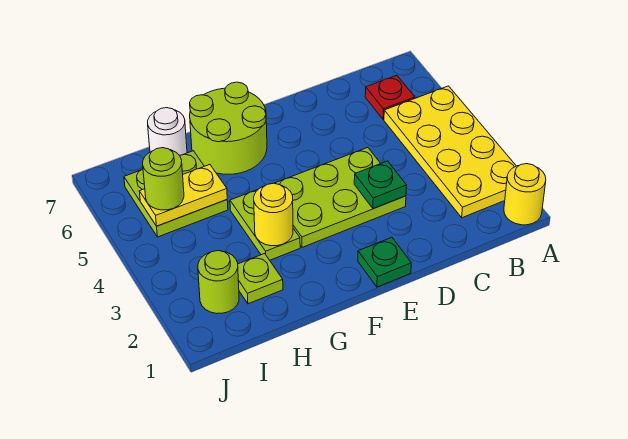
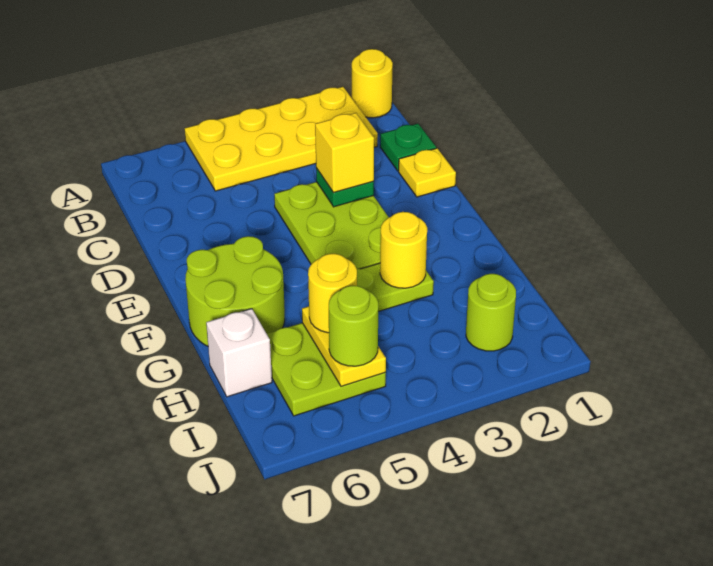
red plate B6 level 1 -> none
none -> yellow plate D1 level 1
none -> yellow brick D3 level 3
green plate E1 level 1 -> green plate C1 level 1
lime plate H2 level 1 -> none
none -> yellow round brick H5 level 3
white round brick H7 level 1 -> white brick H7 level 1

